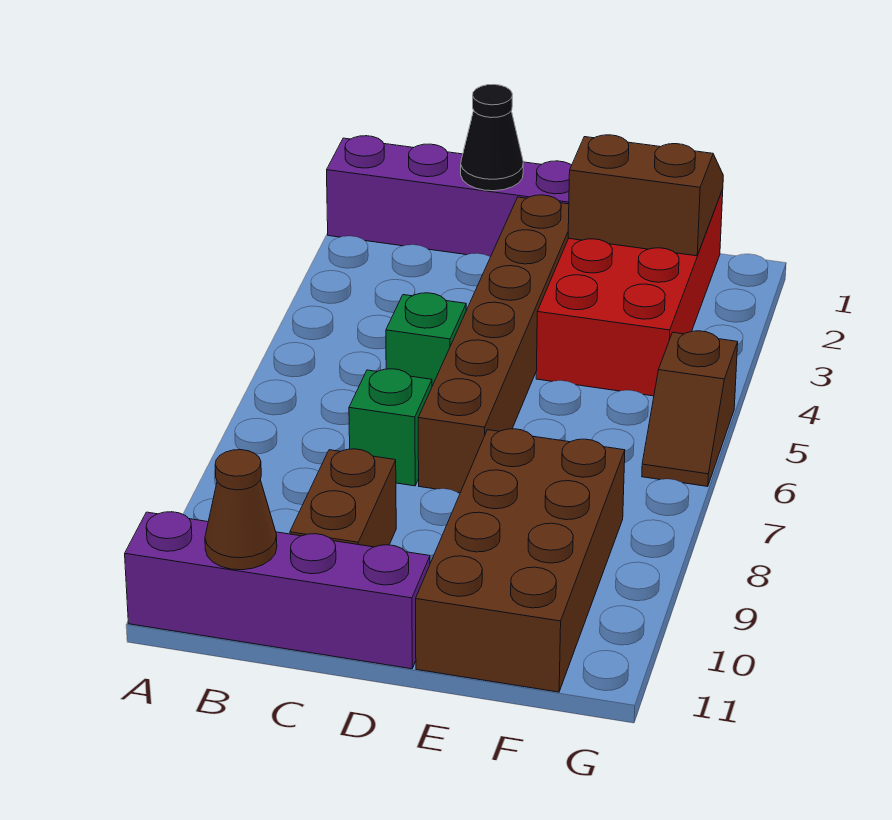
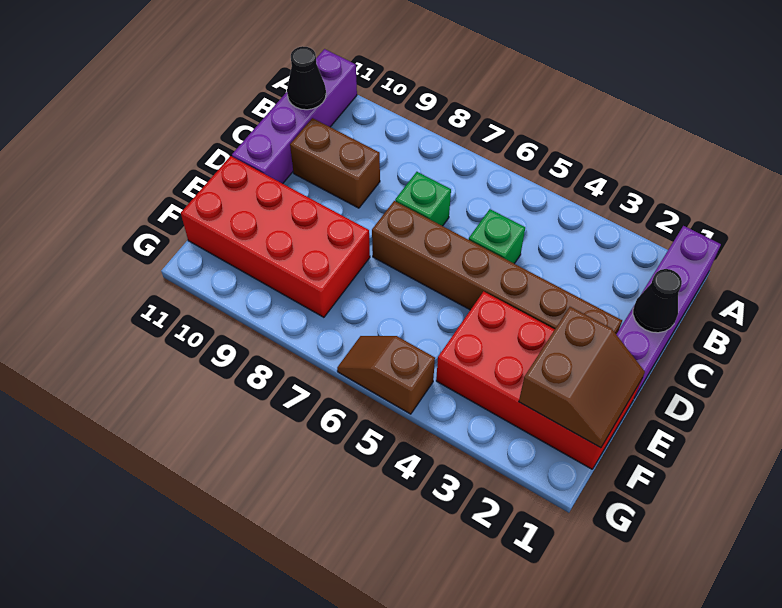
brown cone B11 level 2 -> black cone B11 level 2
brown brick E8:F11 level 1 -> red brick E8:F11 level 1

